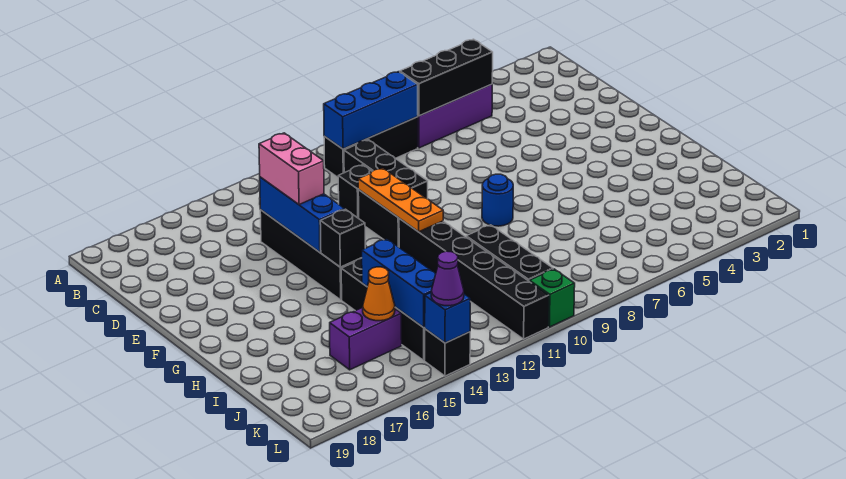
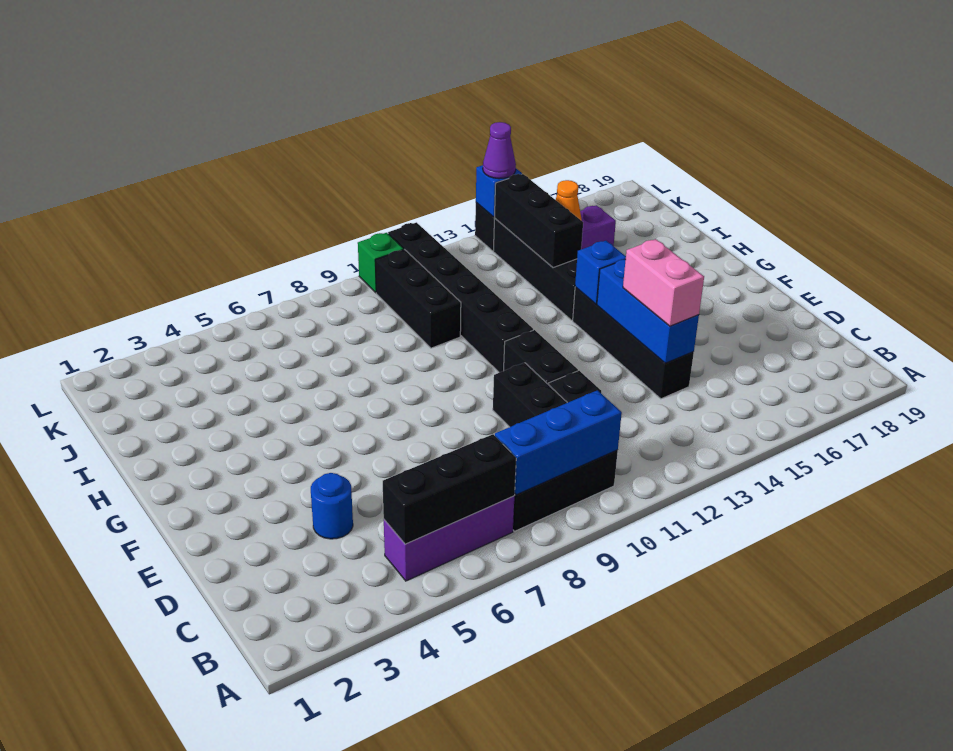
orange plate E11:G11 level 2 -> none
blue round brick G8 level 1 -> blue round brick D4 level 1
black brick G14 level 2 -> blue brick G14 level 2
blue brick I14:K14 level 2 -> black brick I14:K14 level 2

